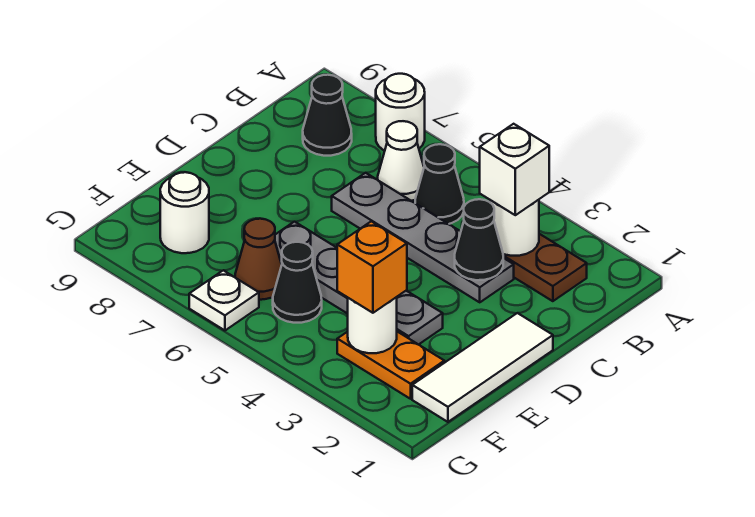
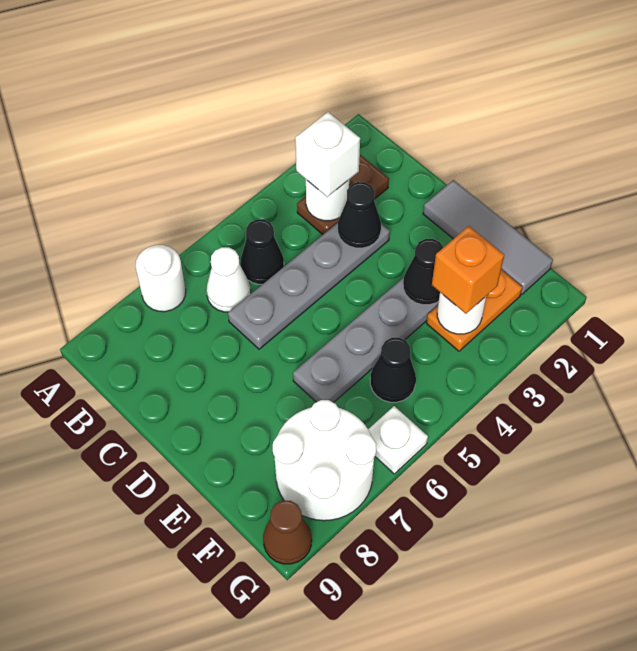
black cone B8 level 1 -> black cone E3 level 2
white tile D1:F1 level 1 -> grey tile D1:F1 level 1
brown cone F6 level 1 -> brown cone G9 level 1
white round brick F8 level 1 -> white round brick F7:G8 level 1

